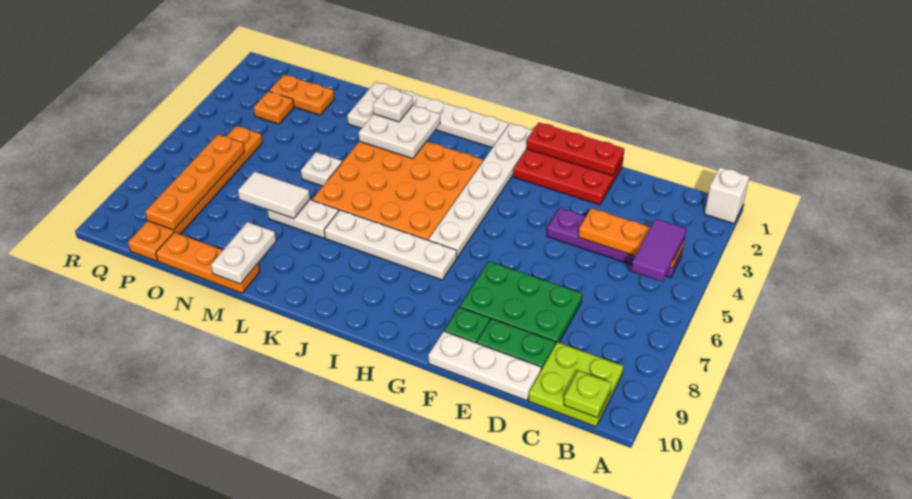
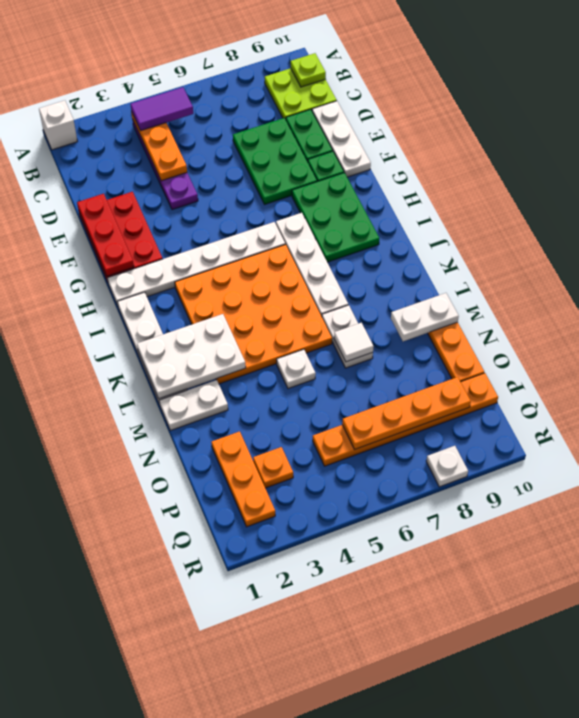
none -> green plate G8:I9 level 1
white plate K2:L3 level 2 -> white plate K1:L3 level 2
white plate L2 level 3 -> white plate R8 level 1
white tile M7:N7 level 2 -> white tile M7 level 2
orange plate O2:P2 level 1 -> orange plate O2:Q2 level 1

